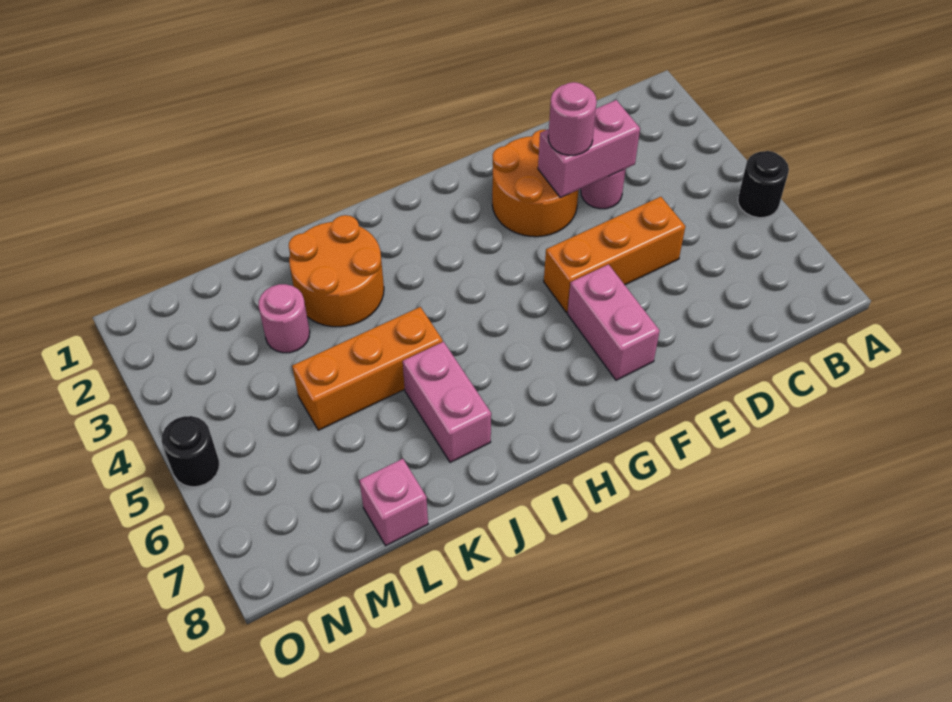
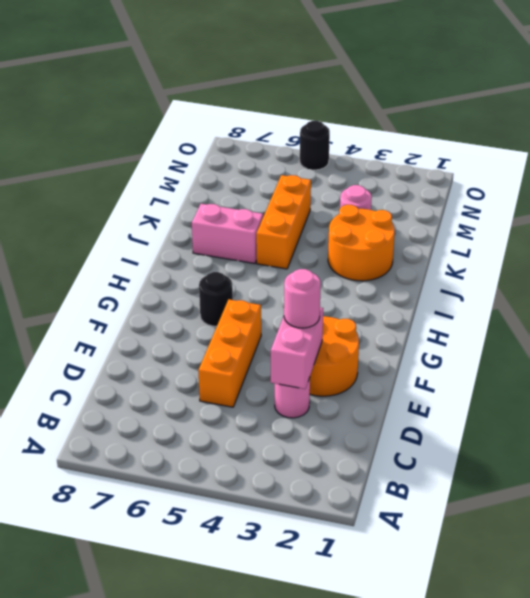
black round brick A5 level 1 -> black round brick G6 level 1
pink brick F6:F7 level 1 -> none
pink brick L8 level 1 -> none

